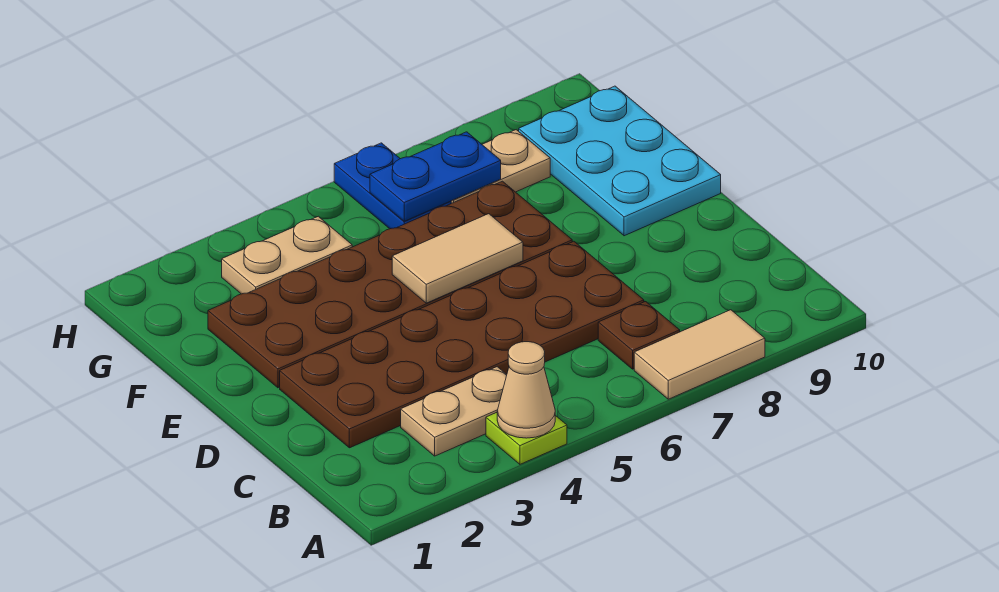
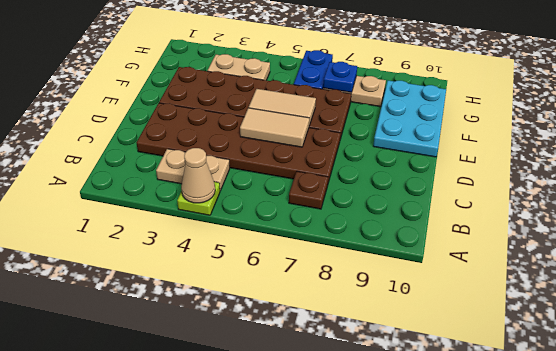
tan tile A7:A8 level 1 -> tan tile D5:D6 level 2
blue plate G6:G7 level 2 -> blue plate G7 level 2

